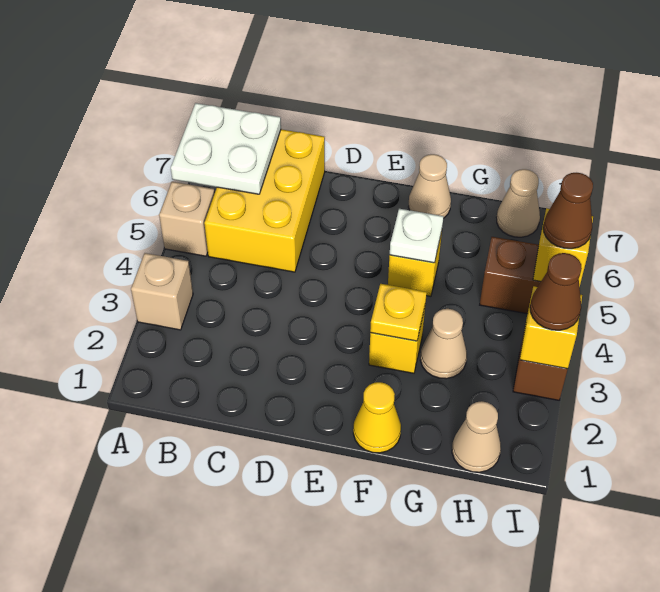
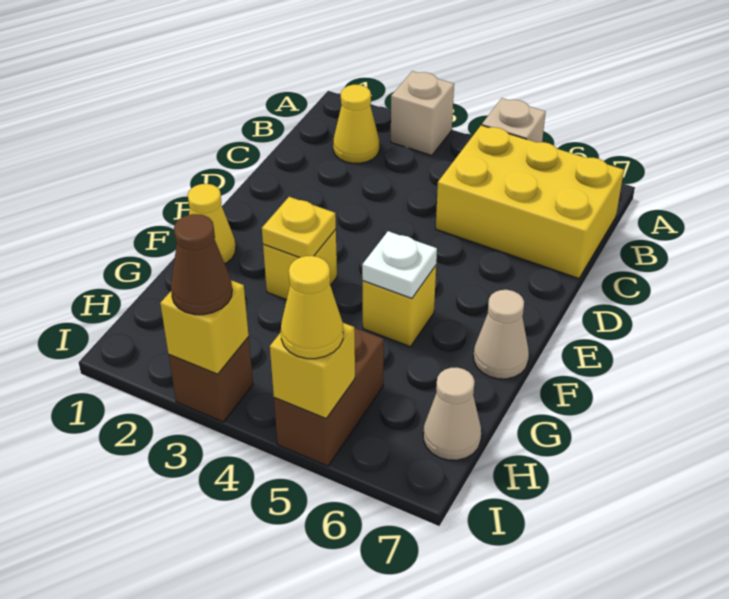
white plate A6:B7 level 2 -> none
none -> yellow cone B2 level 1
tan cone G3 level 1 -> none
tan cone H1 level 1 -> none
brown cone I5 level 3 -> yellow cone I5 level 3

